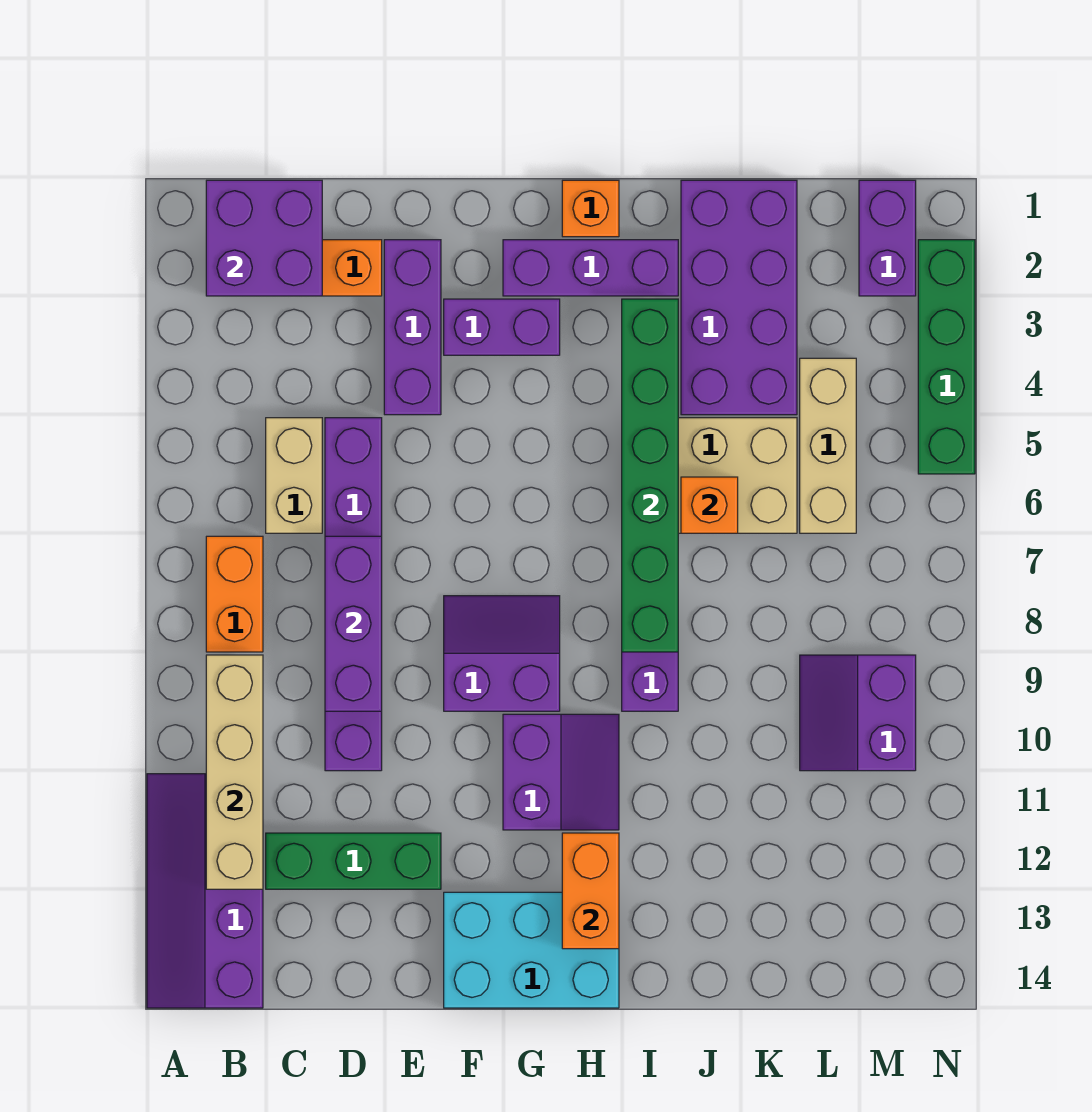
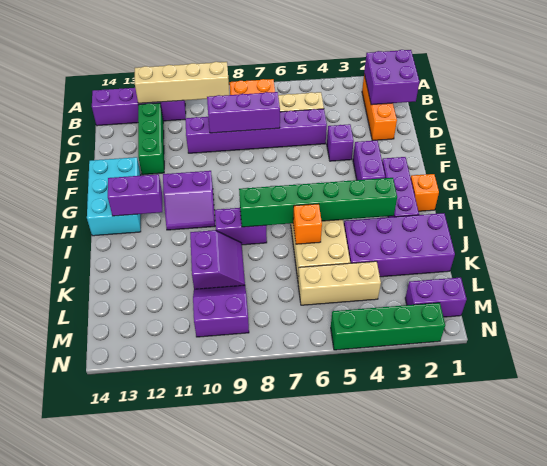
purple brick E2:E4 level 1 -> purple brick E4 level 1
purple slope F8:G9 level 1 top 9 -> purple slope J9:K10 level 1 top 10
orange brick H12:H13 level 2 -> purple brick H12:H13 level 2

